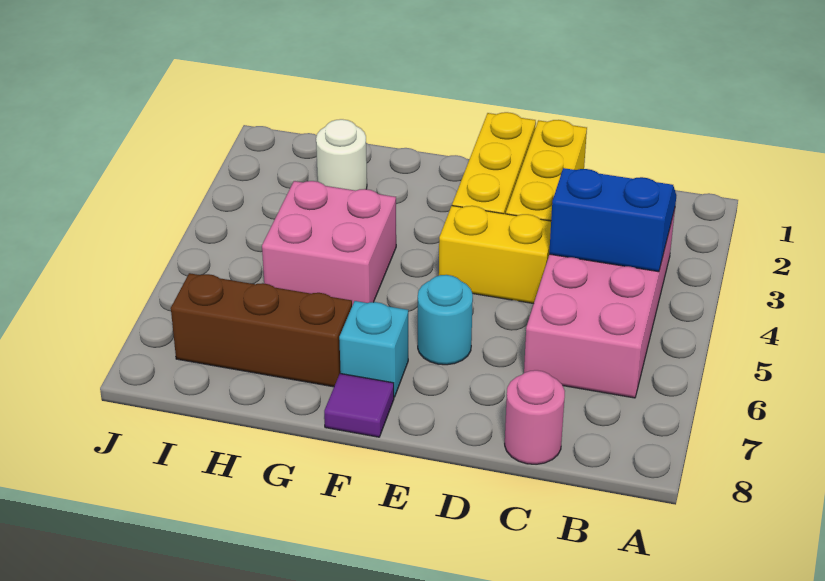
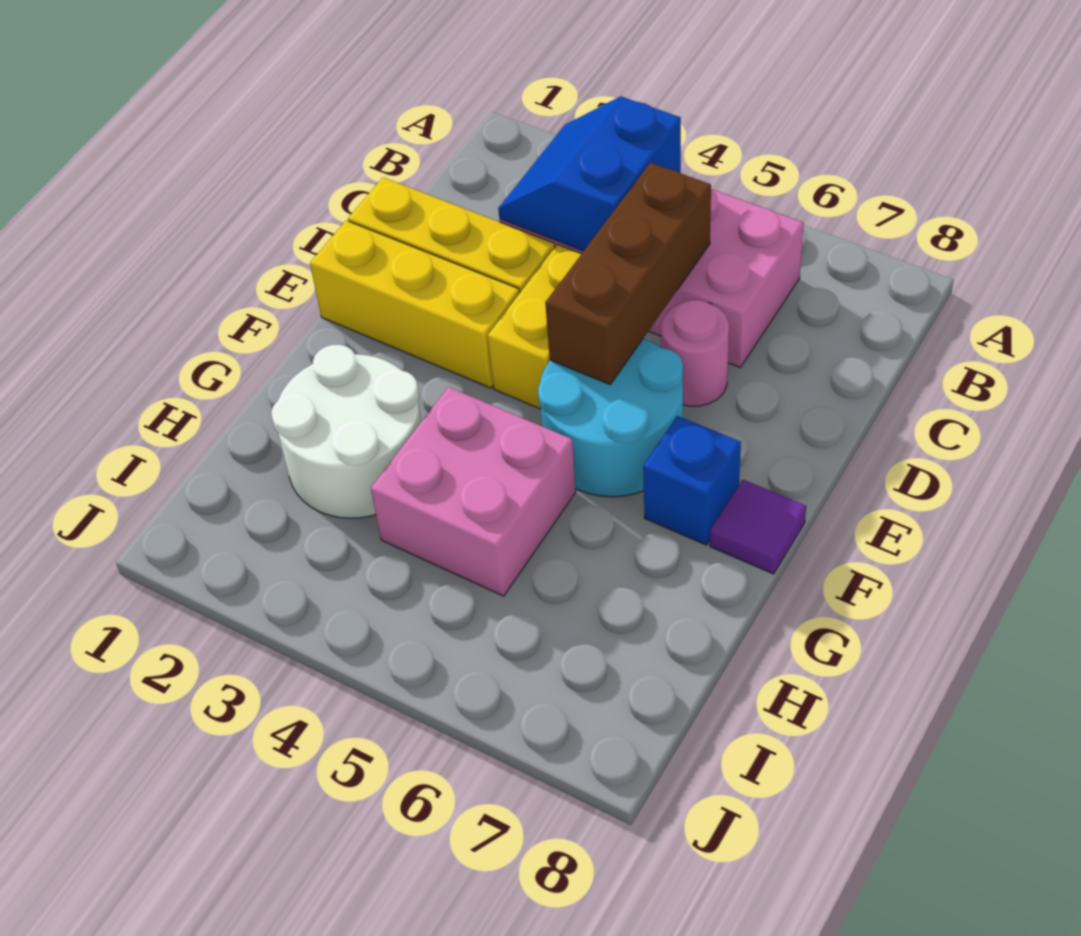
pink round brick C8 level 1 -> pink round brick D6 level 1
cyan round brick E6 level 1 -> cyan round brick E5:F6 level 1
cyan brick F7 level 1 -> blue brick F7 level 1
brown brick G7:I7 level 1 -> brown brick C5:E5 level 2
white round brick H2 level 1 -> white round brick G2:H3 level 1

